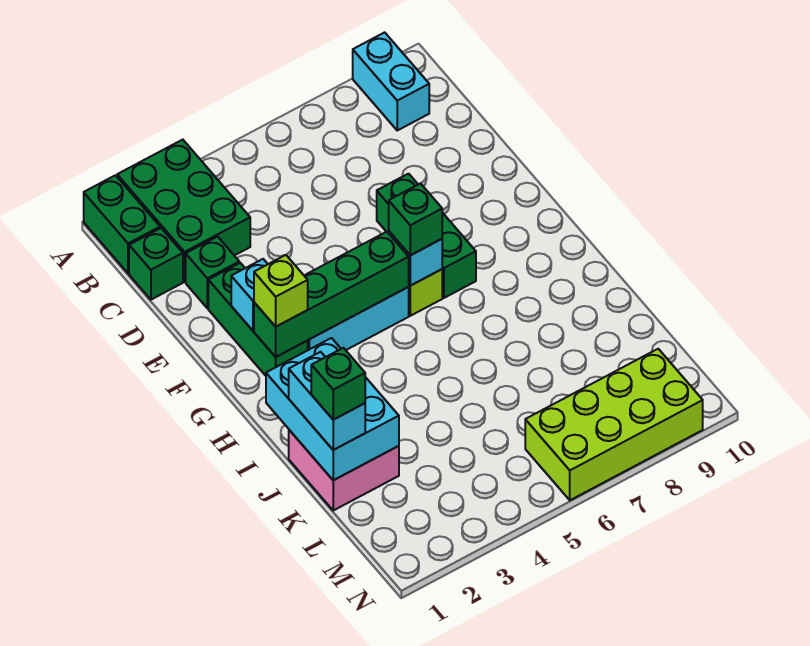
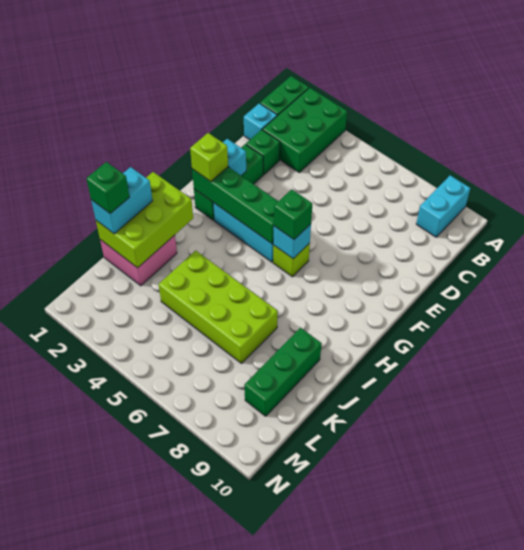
green brick C1 level 1 -> cyan brick C1 level 1
green brick E7:G7 level 1 -> green brick J9:L9 level 1
cyan brick I1:K2 level 2 -> lime brick I1:K2 level 2
lime brick M6:N9 level 1 -> lime brick J4:K7 level 1

